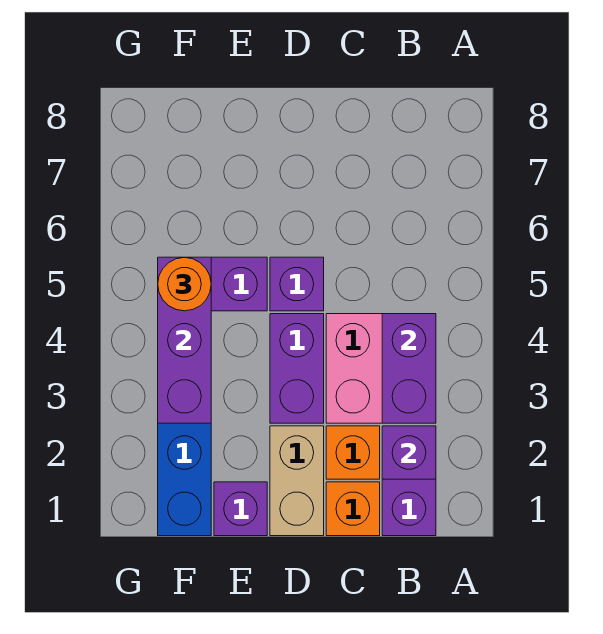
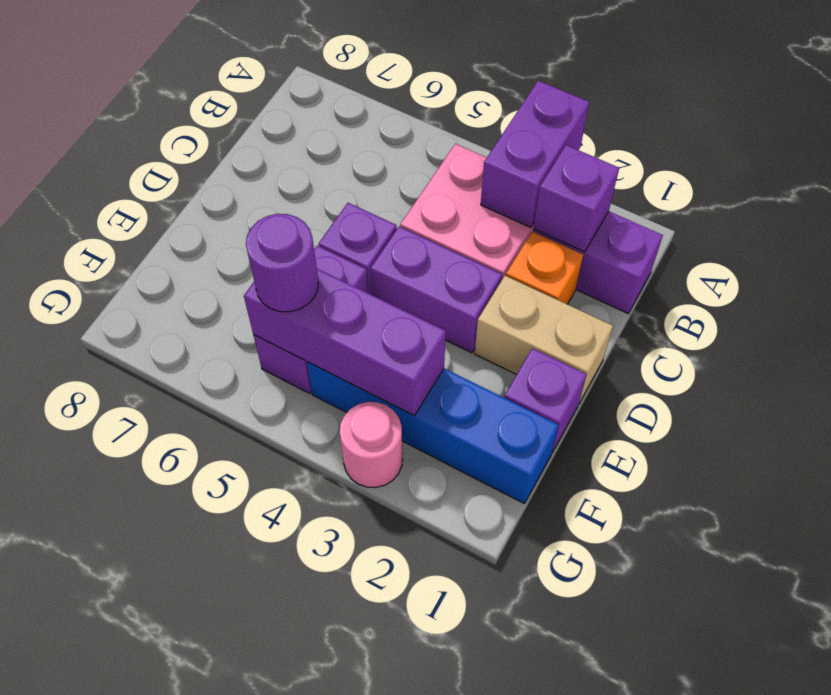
purple brick B3:B4 level 2 -> purple brick A3:B3 level 2
orange brick C1 level 1 -> none
orange round brick F5 level 3 -> purple round brick F5 level 3
none -> pink round brick G3 level 1

